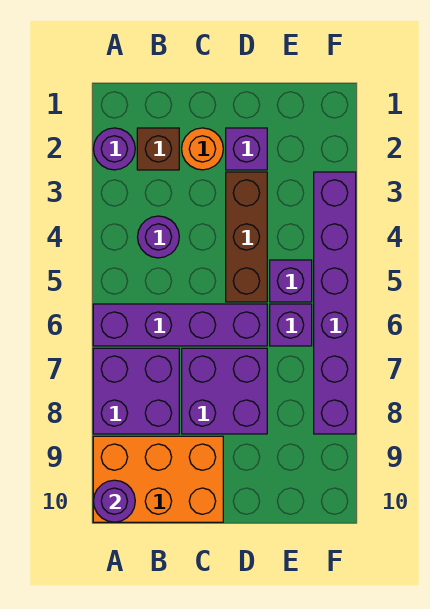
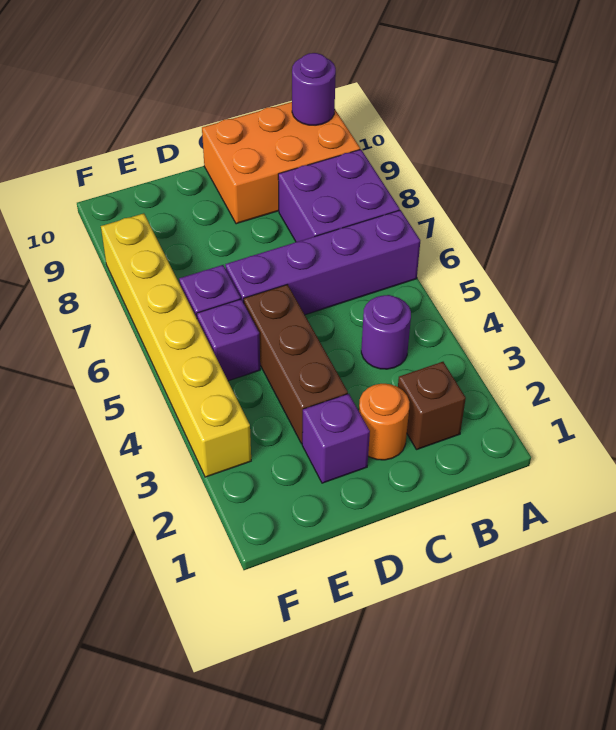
purple round brick A2 level 1 -> none
purple brick C7:D8 level 1 -> none
purple brick F3:F8 level 1 -> yellow brick F3:F8 level 1

